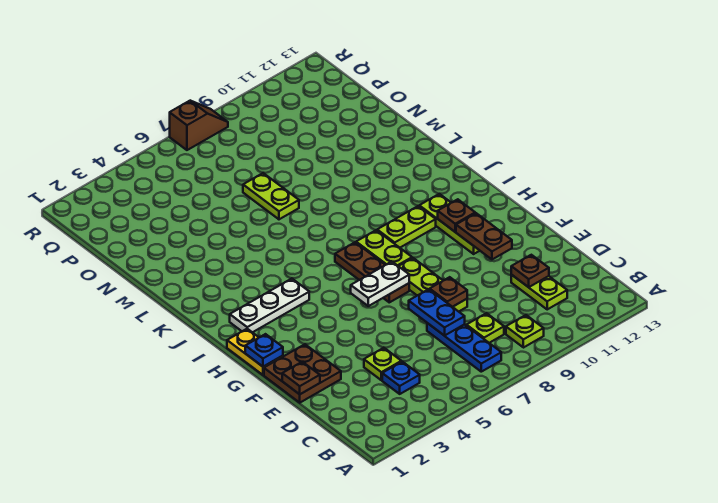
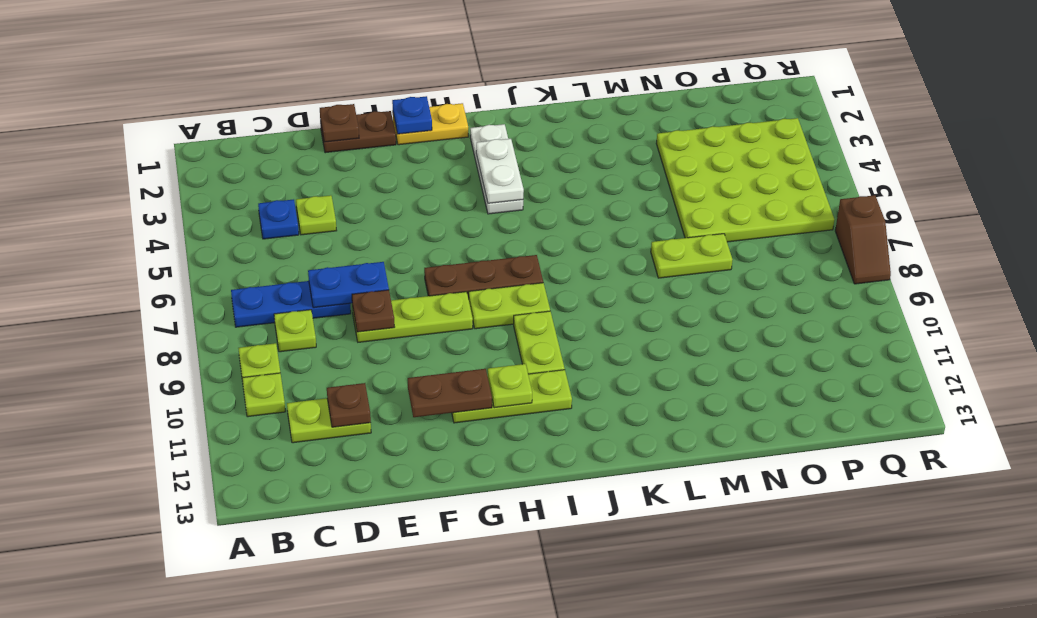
none -> lime plate B10 level 1
brown plate E1:F2 level 1 -> brown plate E1:F1 level 1
white plate G6:G7 level 2 -> white plate I3:I4 level 2
brown plate H11 level 2 -> lime plate H11 level 2
none -> lime plate N3:Q6 level 1

